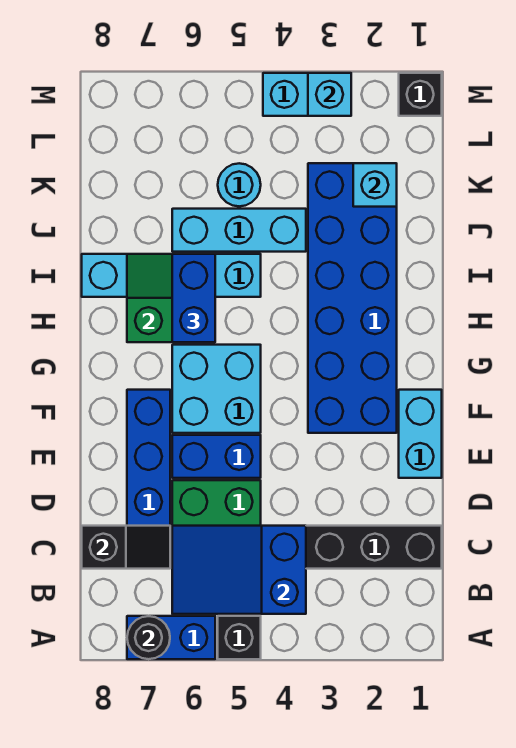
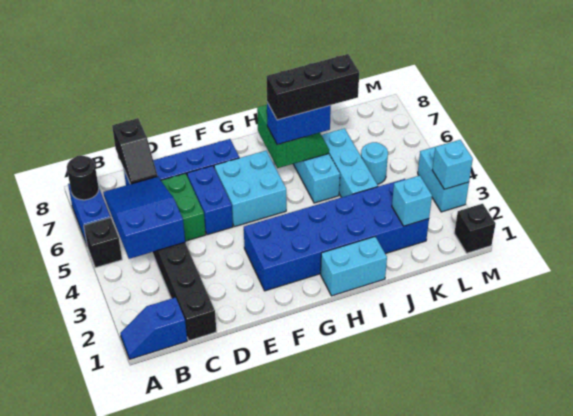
none -> blue slope A1:B1 level 1 top B
cyan brick E1:F1 level 1 -> cyan brick H1:I1 level 1
none -> black brick H6:J6 level 4

